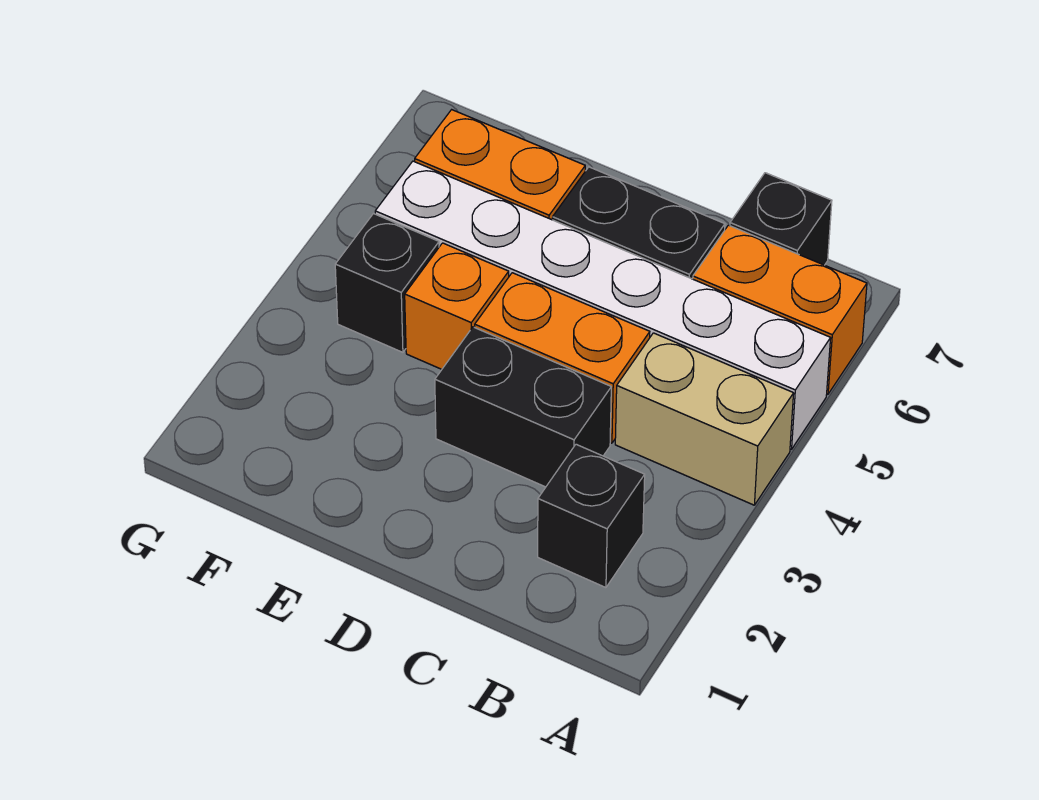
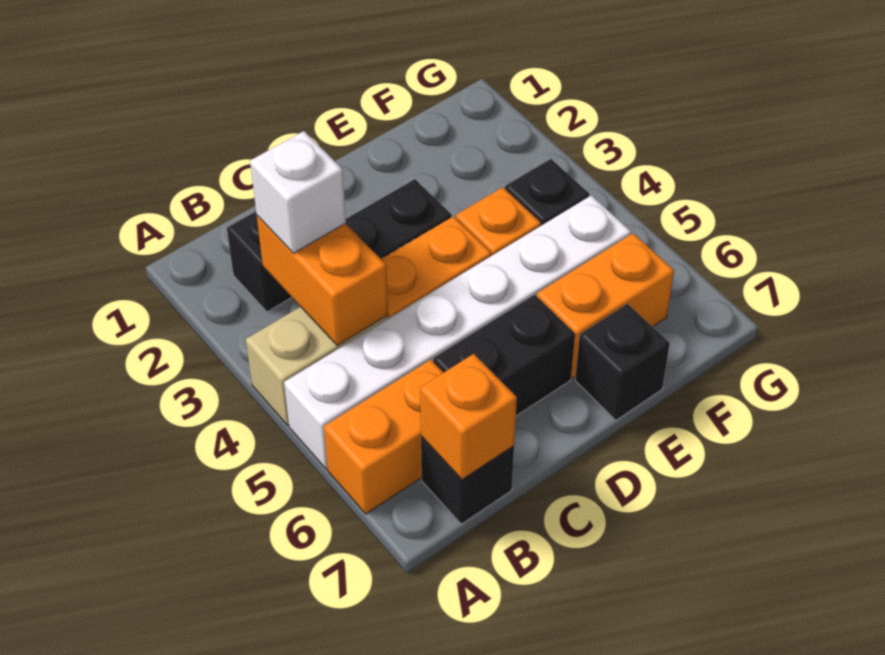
none -> orange brick B3:B4 level 2
none -> white brick B3 level 3
none -> orange brick B7 level 2
none -> black brick E7 level 1

